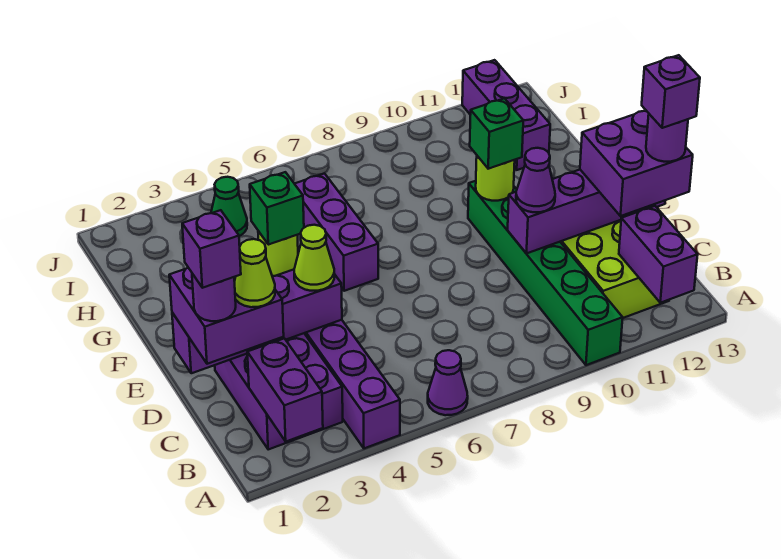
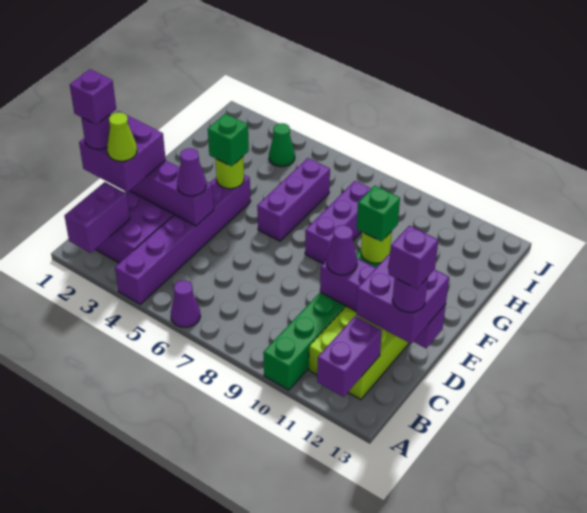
lime cone D4 level 3 -> purple cone D4 level 3
purple brick H12:J12 level 1 -> purple brick F8:H8 level 1

